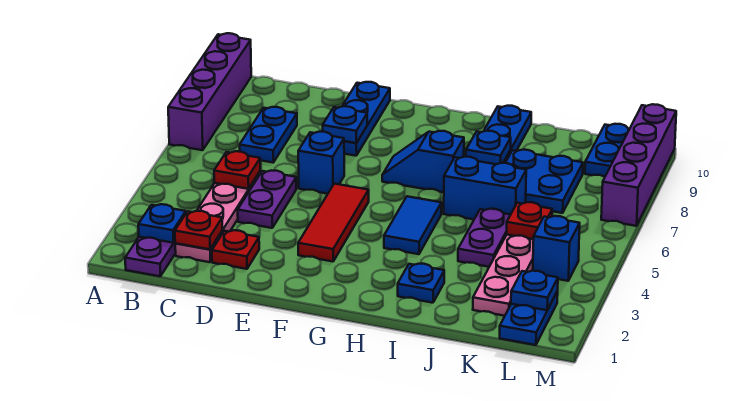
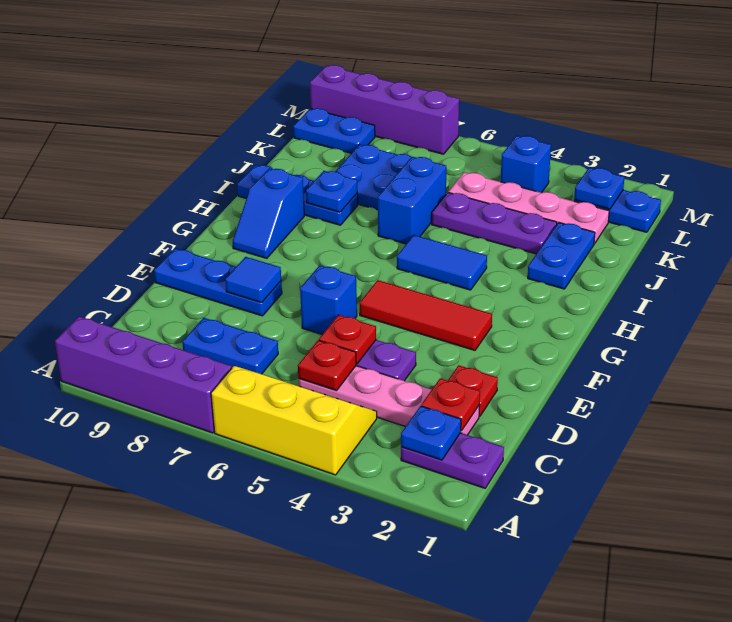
none -> yellow slope A4:B6 level 1 top A
blue plate E8 level 2 -> blue tile E8 level 2
blue slope G7:H7 level 1 top H -> blue slope G9:H9 level 1 top H
blue plate I2 level 1 -> blue plate I2:J2 level 1
purple plate J4:J5 level 1 -> purple plate J3:J5 level 1
red plate K5 level 2 -> red plate D5 level 2

